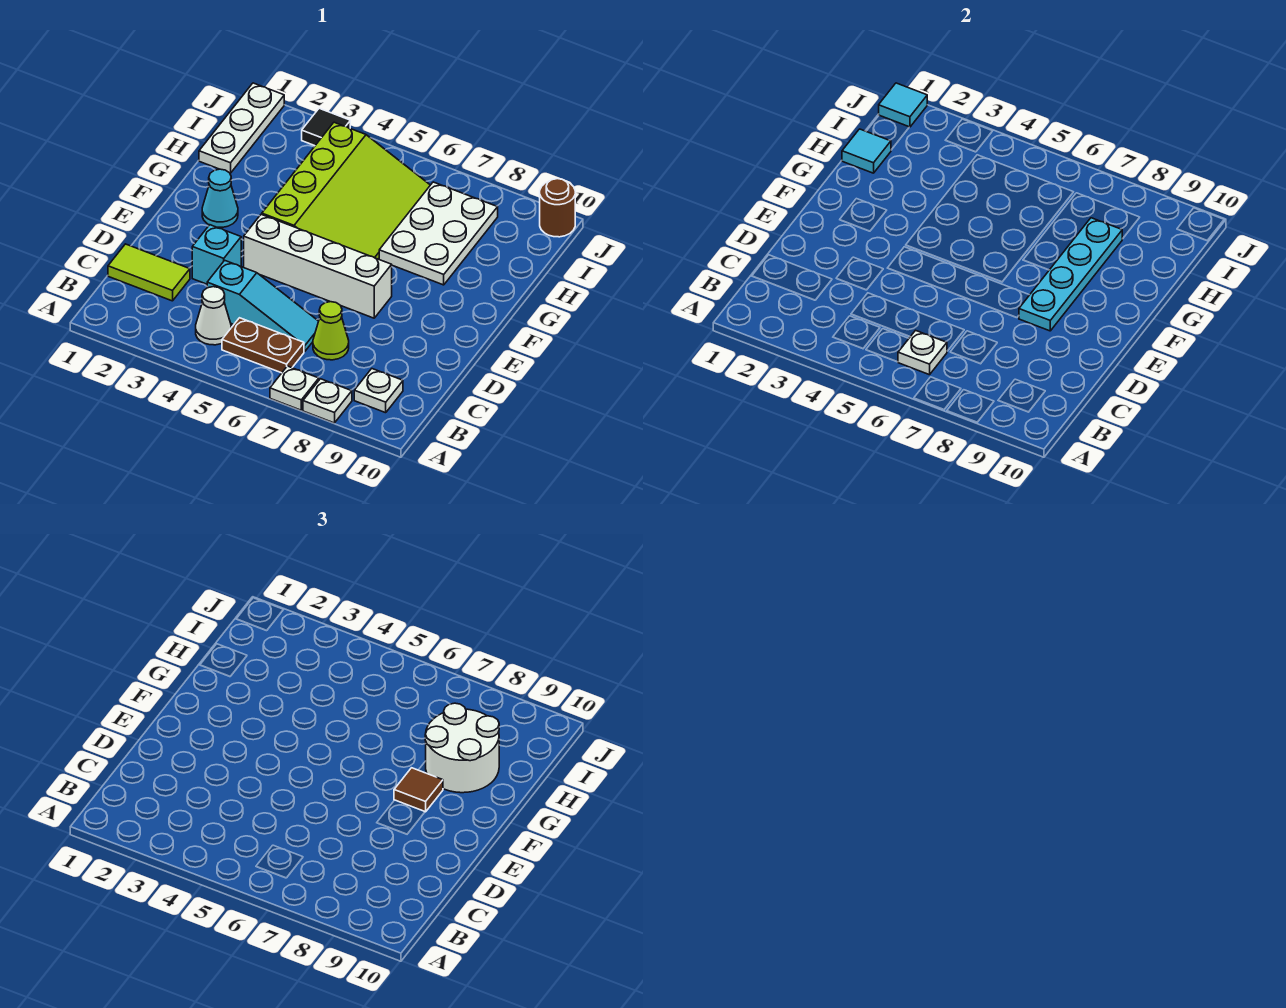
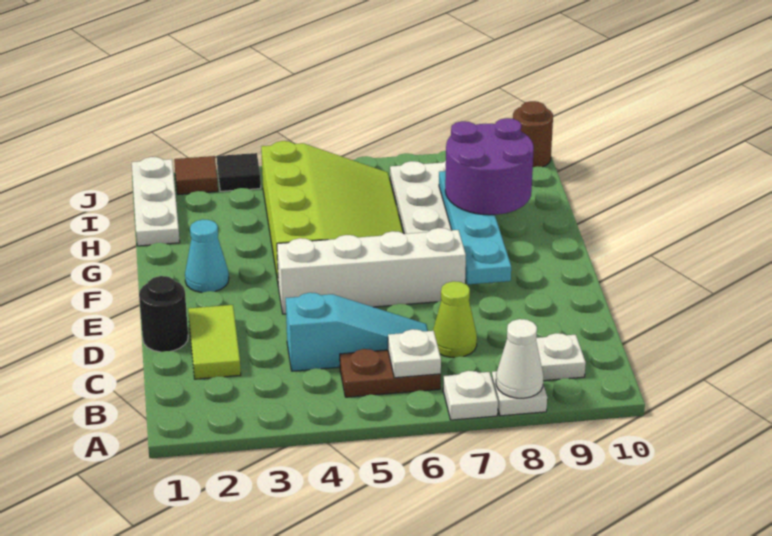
white cone B4 level 1 -> white cone A8 level 2
lime tile C1:C2 level 1 -> lime tile C2:D2 level 1
none -> black round brick D1 level 1
cyan brick D3 level 1 -> none
brown tile F8 level 3 -> brown tile J2 level 1
white round brick G8:H9 level 3 -> purple round brick G8:H9 level 3
cyan tile H1 level 2 -> none
cyan tile J1 level 2 -> none

